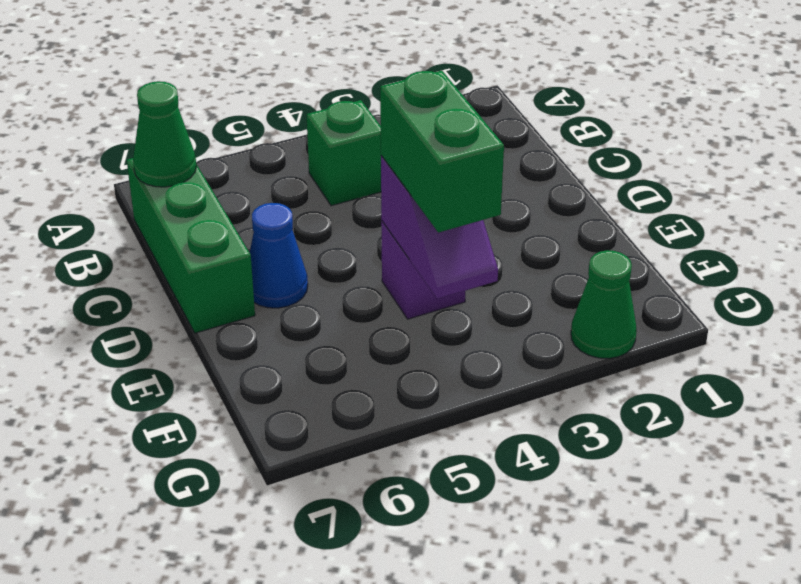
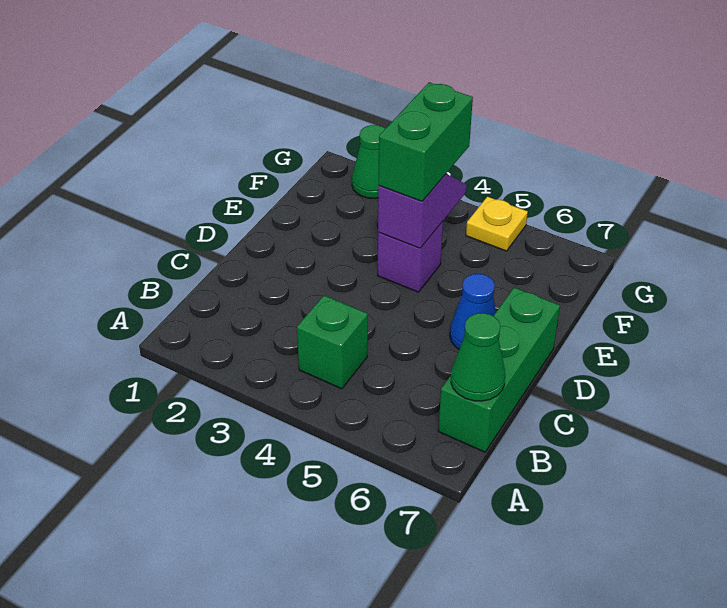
none -> yellow plate G5 level 1

